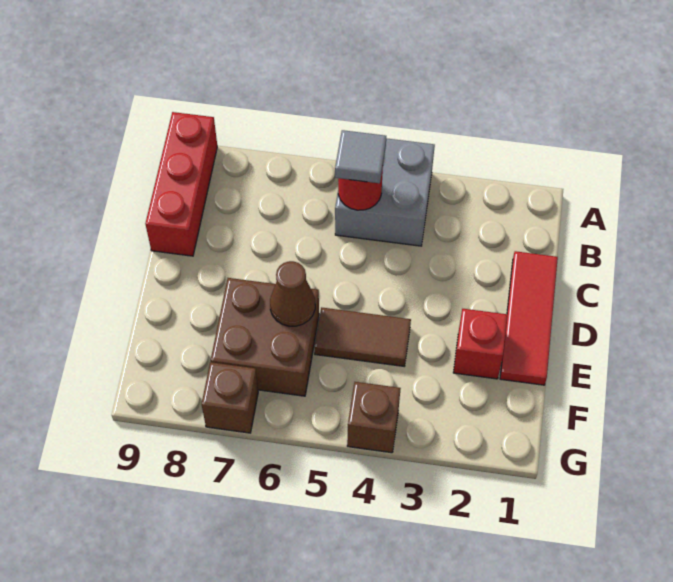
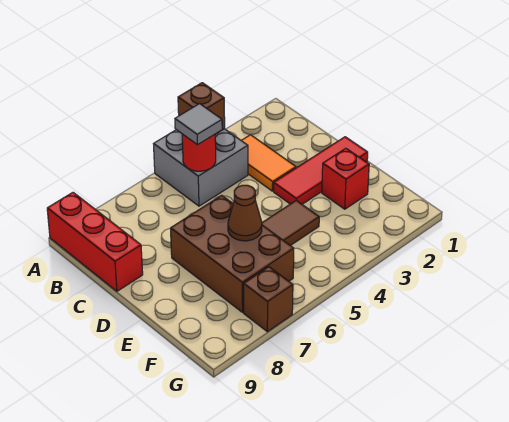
none -> orange tile B3:C3 level 1
red tile C1:E1 level 1 -> red tile D1:D3 level 1
brown brick E6:F7 level 1 -> brown brick D6:F7 level 1
brown brick G4 level 1 -> brown brick A4 level 2

